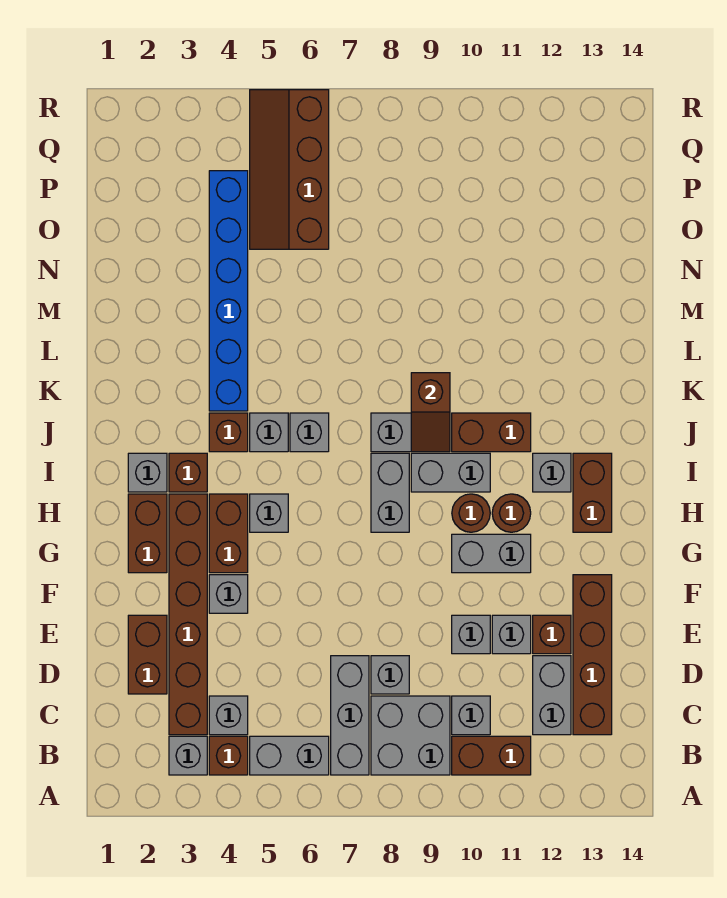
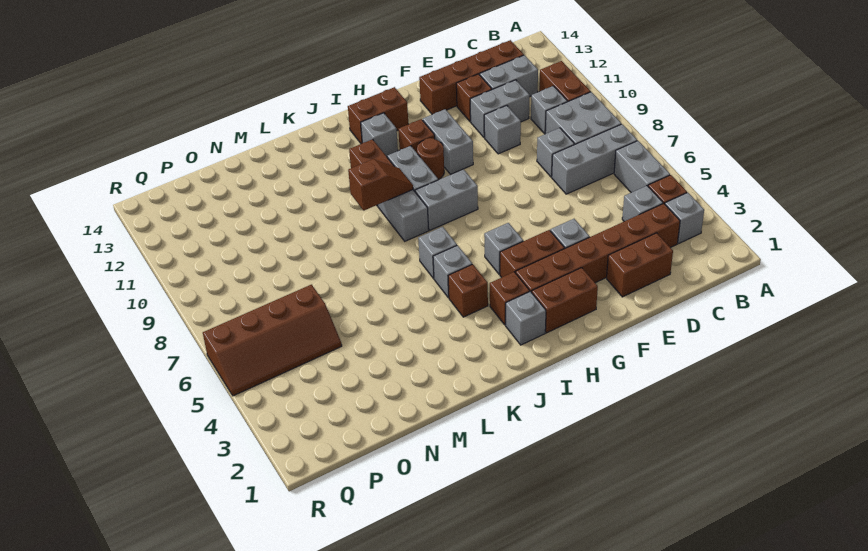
grey brick E11 level 1 -> grey brick D11:E11 level 1
brown round brick H11 level 1 -> brown brick H11 level 1
blue brick K4:P4 level 1 -> none

